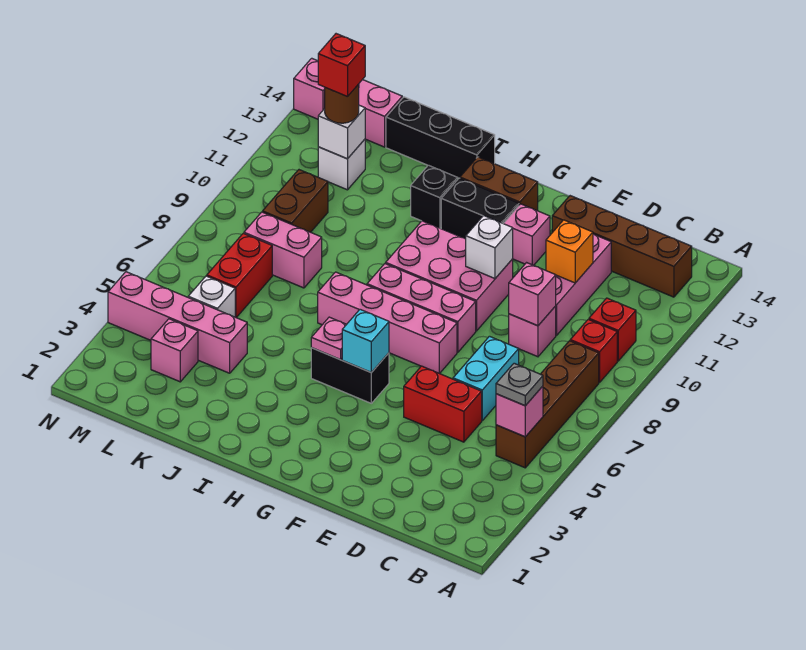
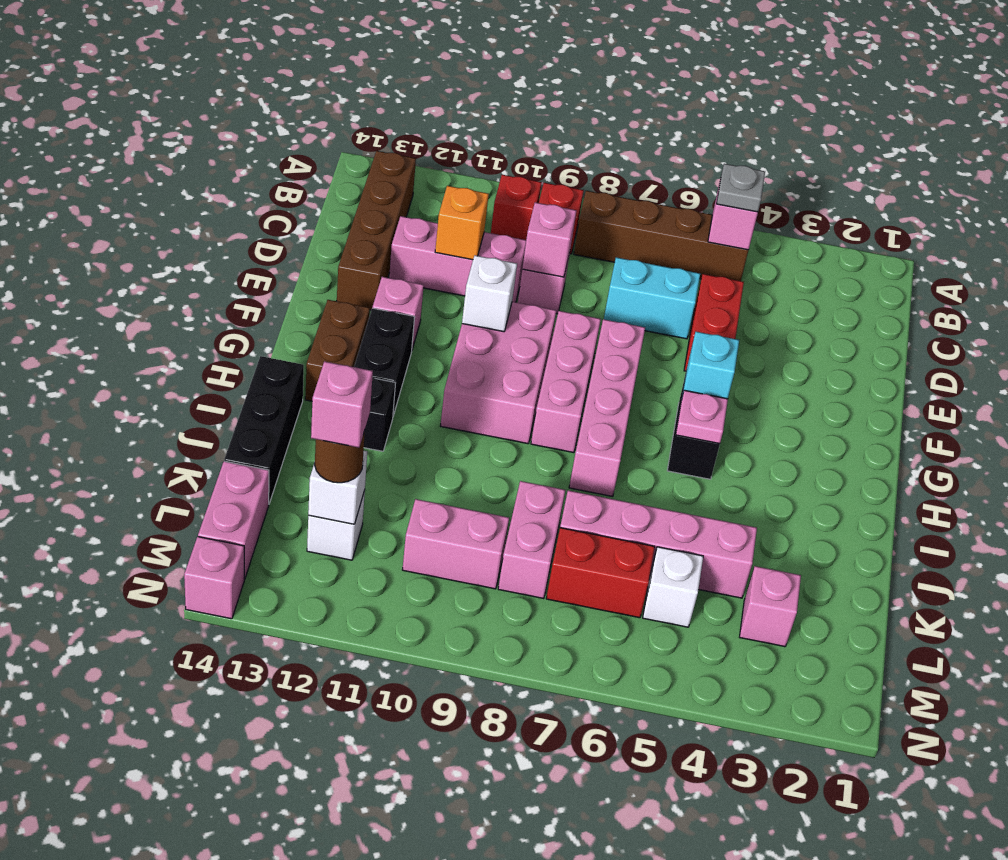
pink brick K4:N4 level 1 -> pink brick K4:K7 level 1
brown brick L9:L10 level 1 -> pink brick L9:L10 level 1
red brick L12 level 4 -> pink brick L12 level 4

